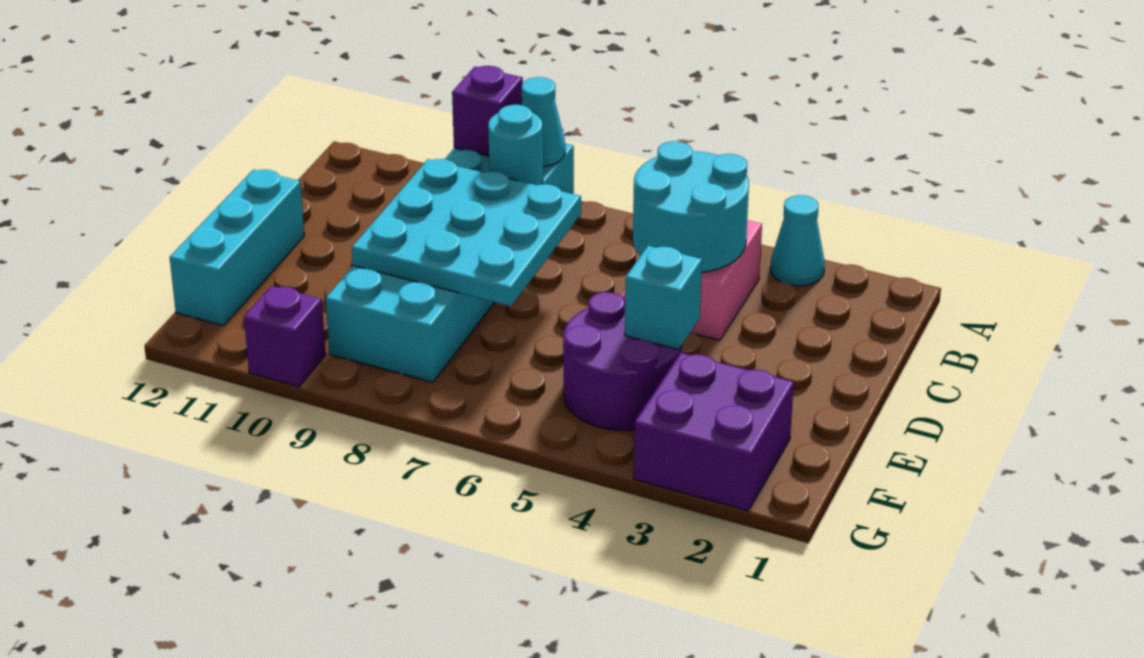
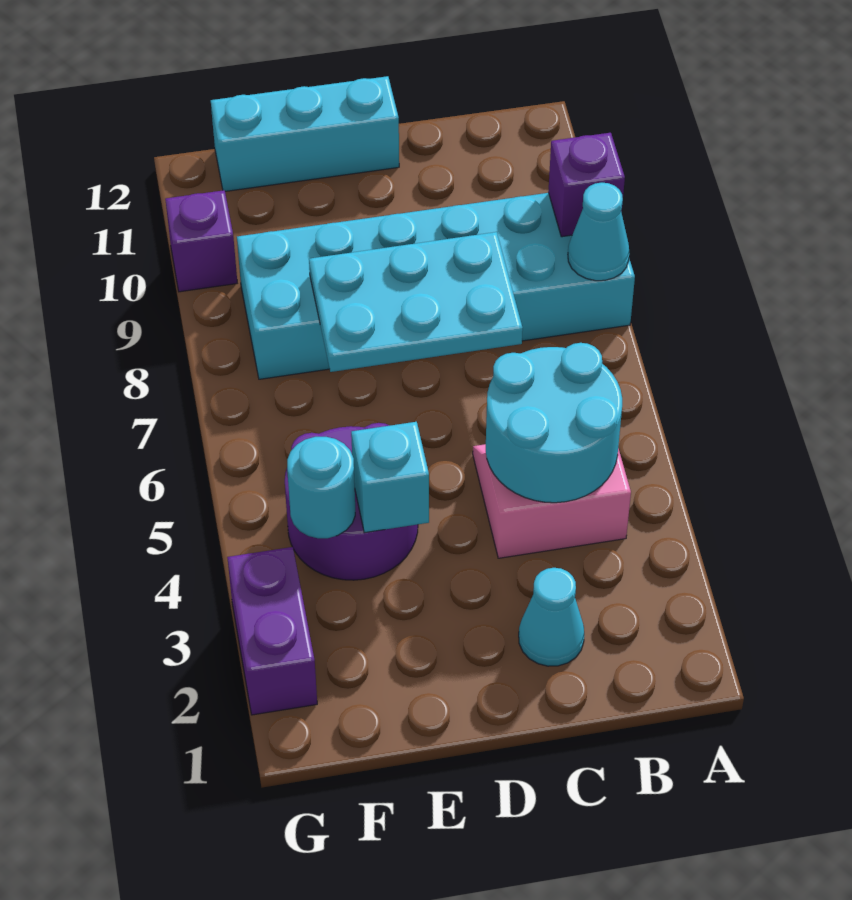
cyan cone A3 level 1 -> cyan cone C2 level 1
cyan round brick B8 level 2 -> cyan round brick F4 level 2
cyan plate C7:E9 level 2 -> cyan plate C7:E8 level 2
purple brick F2:G3 level 1 -> purple brick G2:G3 level 1

